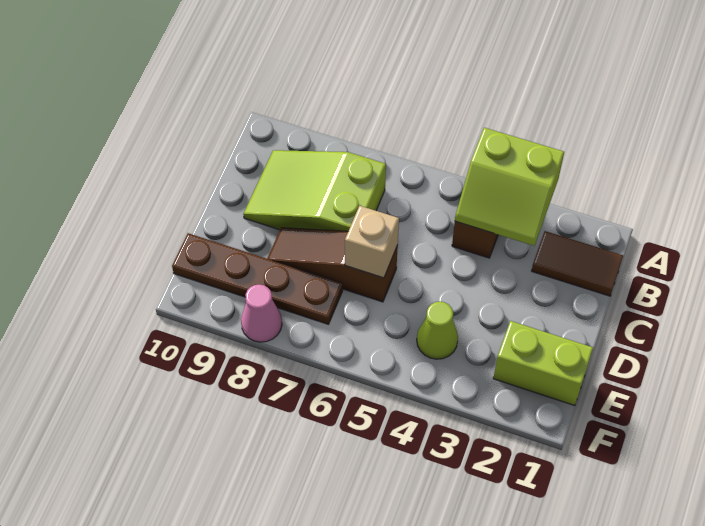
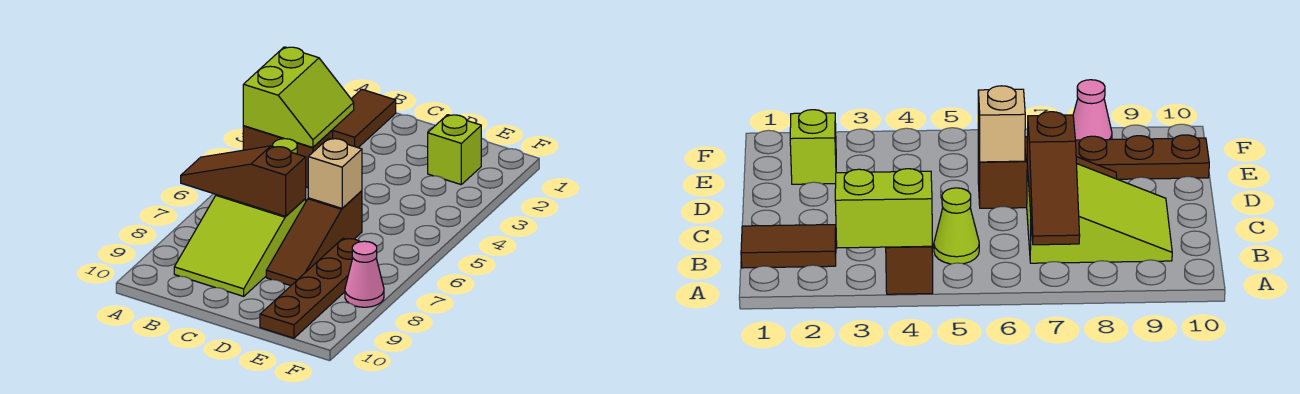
none -> brown slope A7:C7 level 2 top C
lime brick E1:E2 level 1 -> lime brick E2 level 1
lime cone E4 level 1 -> lime cone B5 level 1

